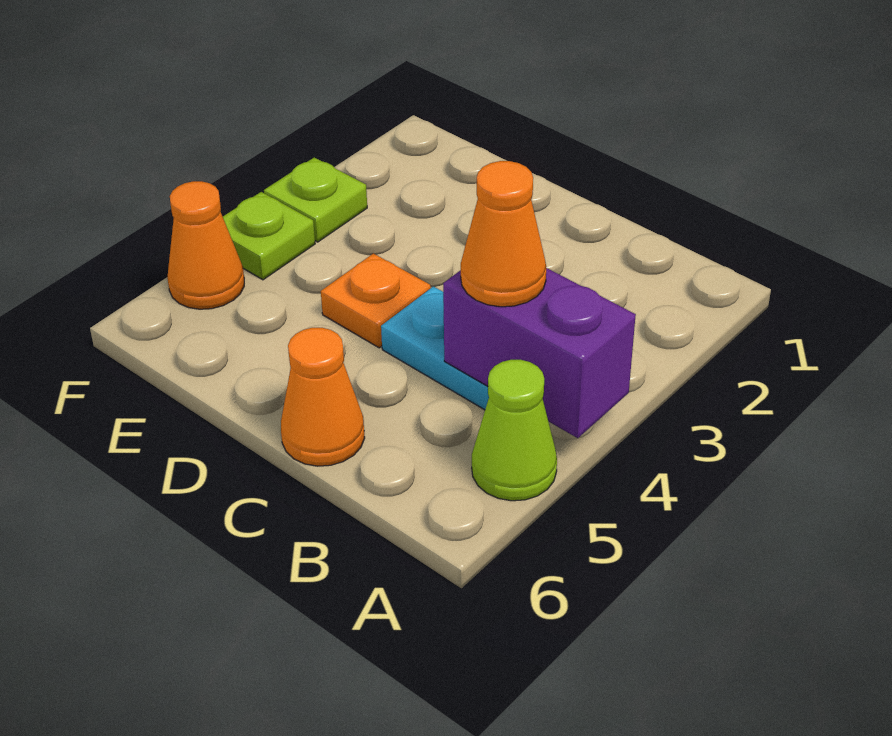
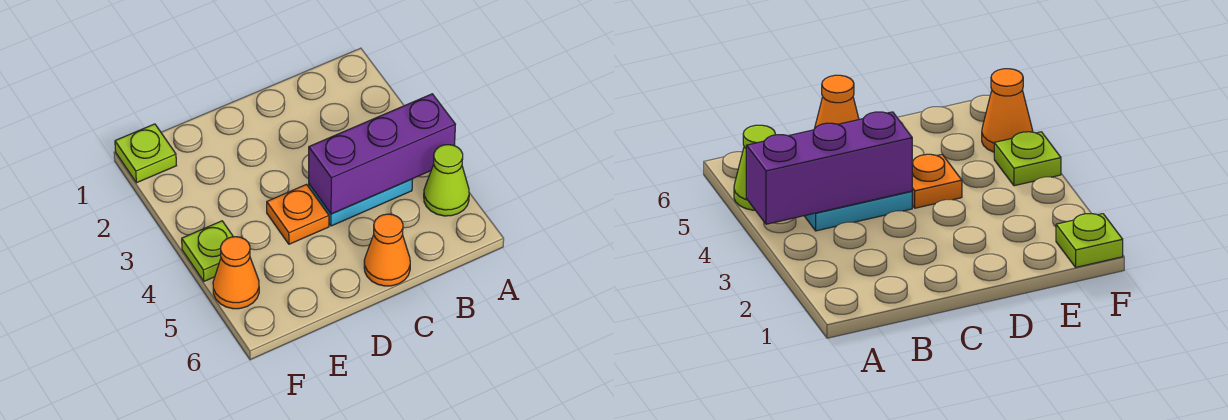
purple brick A4:B4 level 2 -> purple brick A4:C4 level 2
orange cone B4 level 3 -> none
lime plate F3 level 1 -> lime plate F1 level 1

